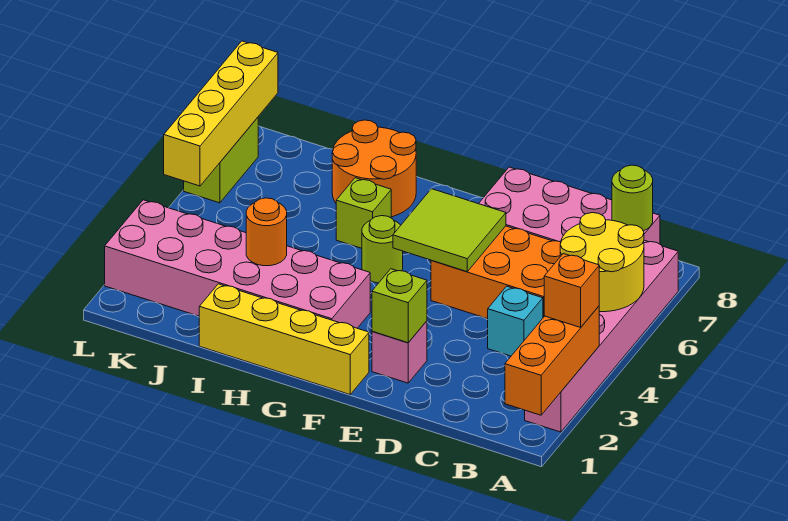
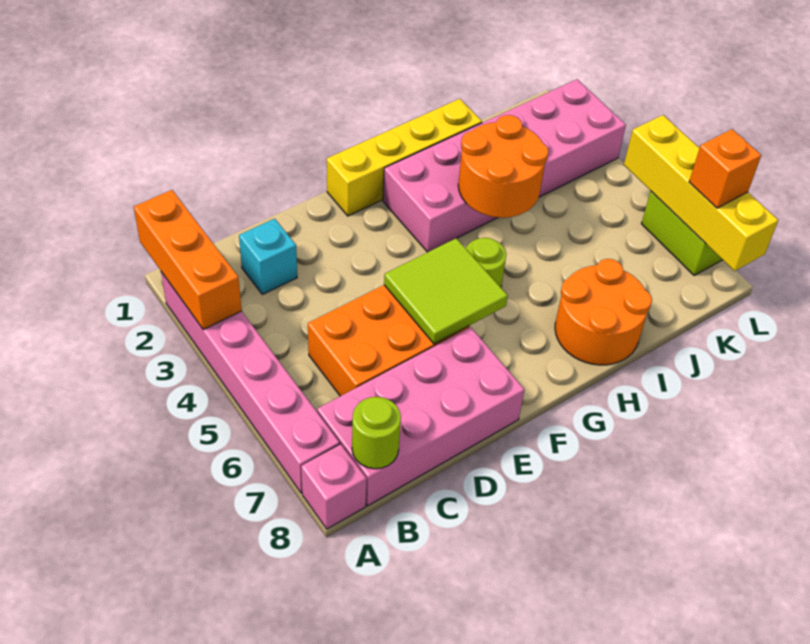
orange brick A3 level 3 -> orange brick L7 level 3
yellow round brick A5:B6 level 2 -> none
cyan brick C4 level 1 -> cyan brick C2 level 1
pink brick E2 level 1 -> pink brick A8 level 1
lime brick E2 level 2 -> none
lime brick H6 level 1 -> none
orange round brick I3 level 2 -> orange round brick H3:I4 level 2

